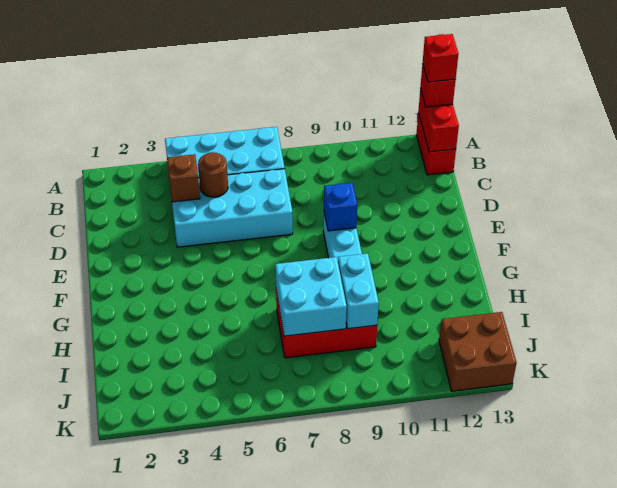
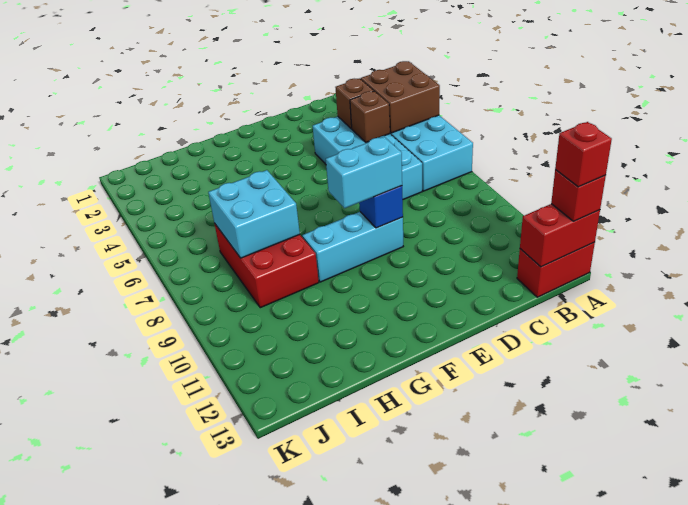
brown round brick C5 level 2 -> brown brick C5 level 2
cyan brick H9:I9 level 2 -> cyan brick E9:F9 level 3
brown brick J12:K13 level 1 -> brown brick A4:B5 level 2

